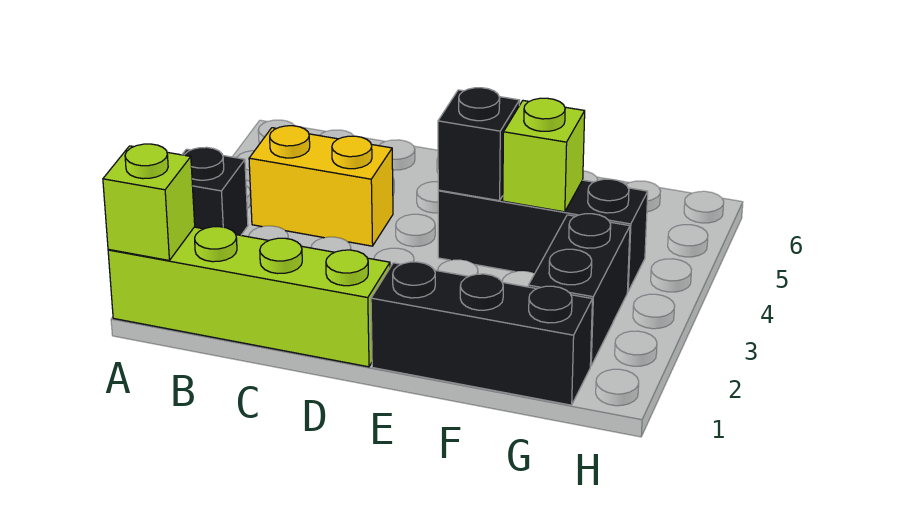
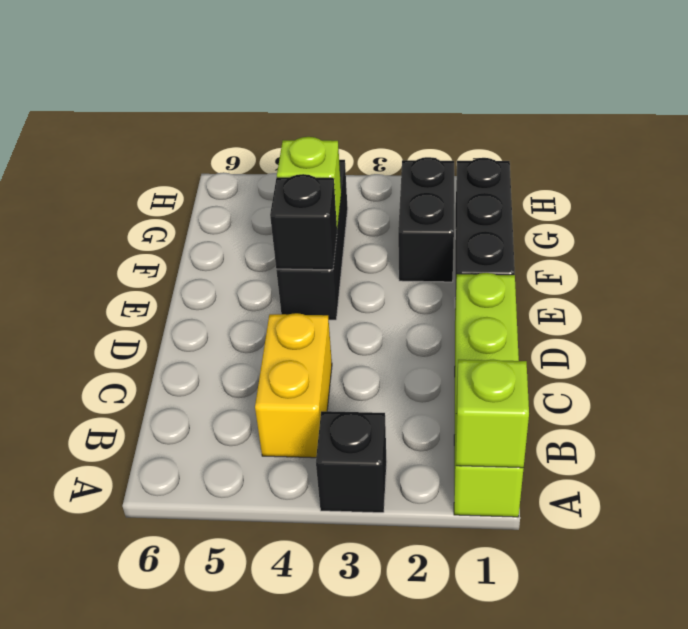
black brick G2:G3 level 1 -> black brick F2:G2 level 1

